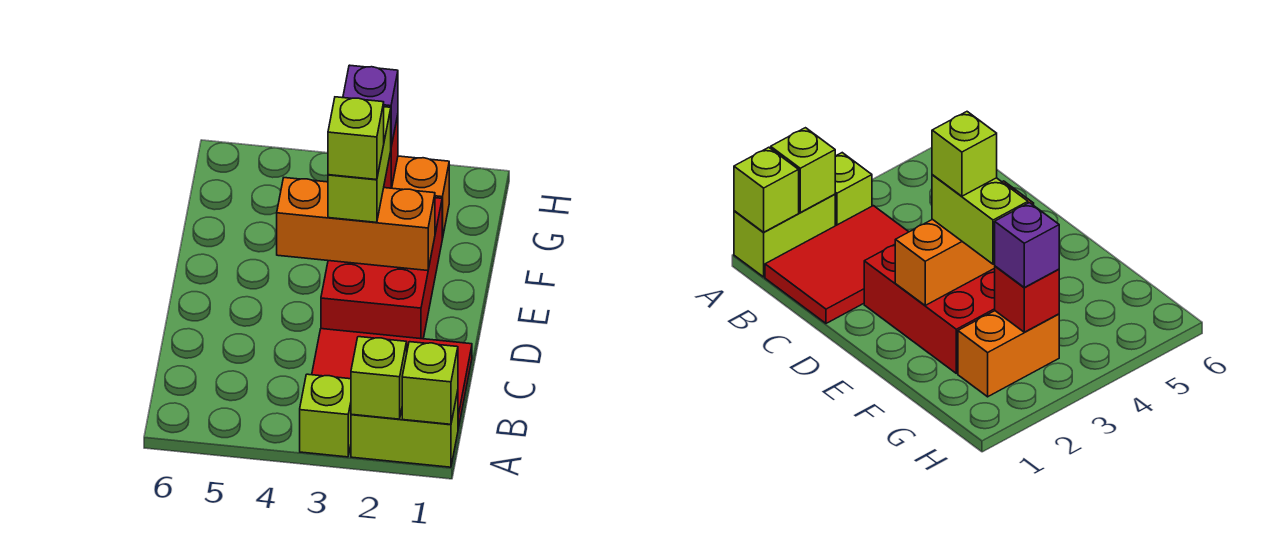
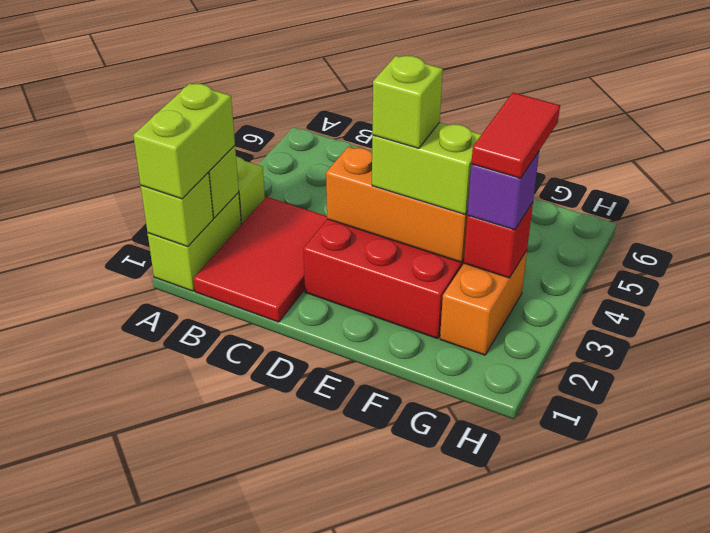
none -> lime brick A1:A2 level 3
orange brick E2:E4 level 2 -> orange brick D3:F3 level 2
none -> red tile G3:G4 level 4

